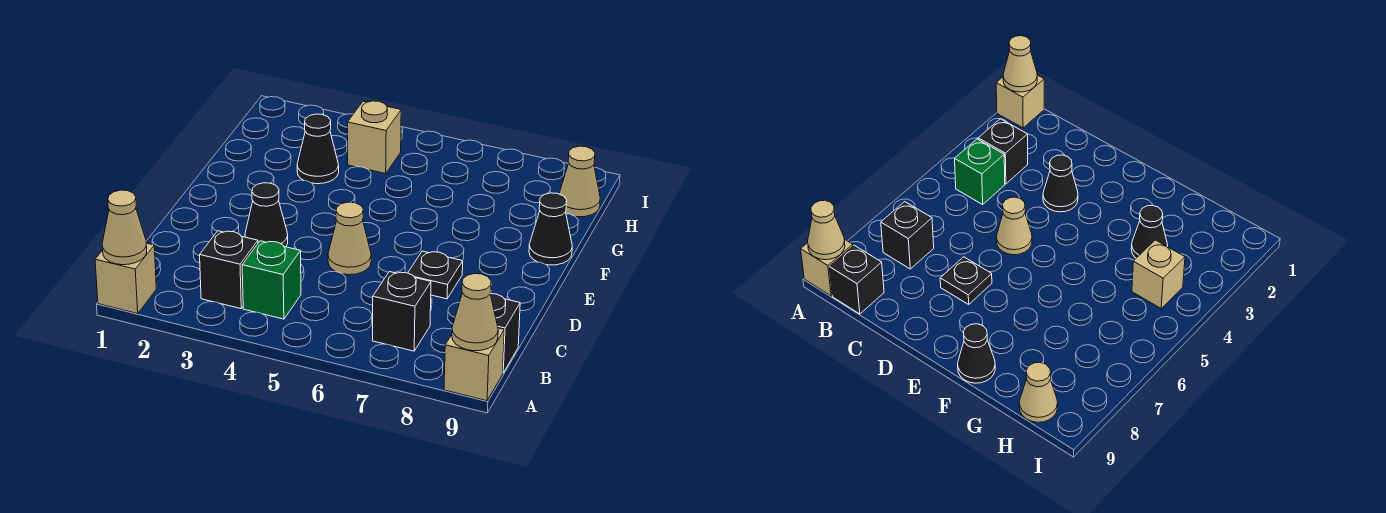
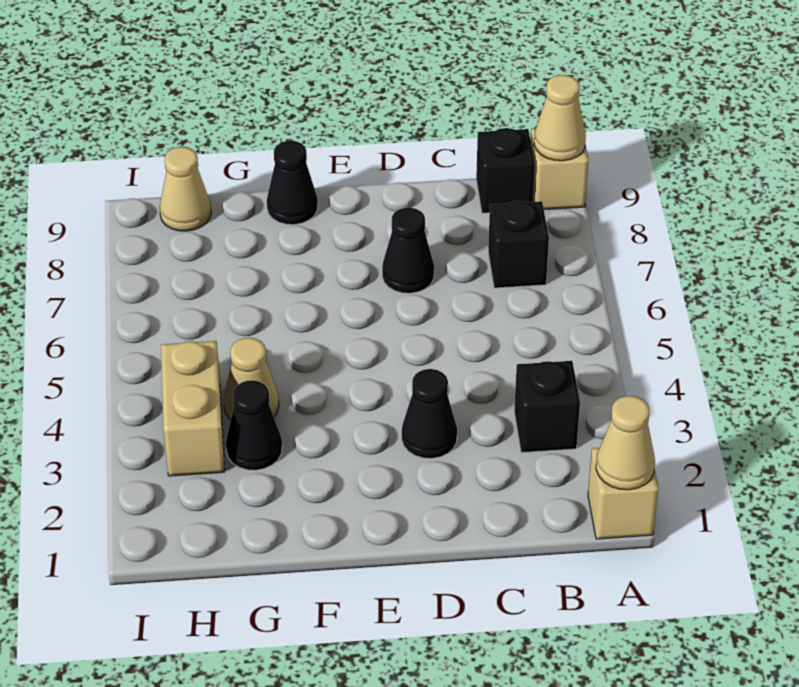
green brick B4 level 1 -> none
tan cone D5 level 1 -> tan cone G4 level 1
black plate D7 level 1 -> black cone D7 level 1
tan brick H4 level 1 -> tan brick H3:H4 level 1

